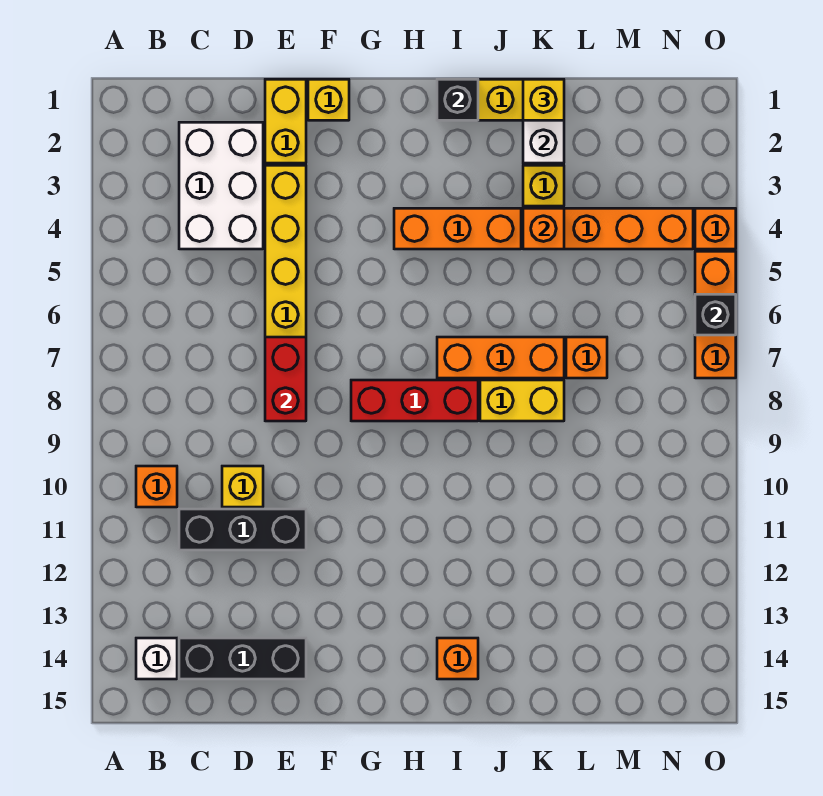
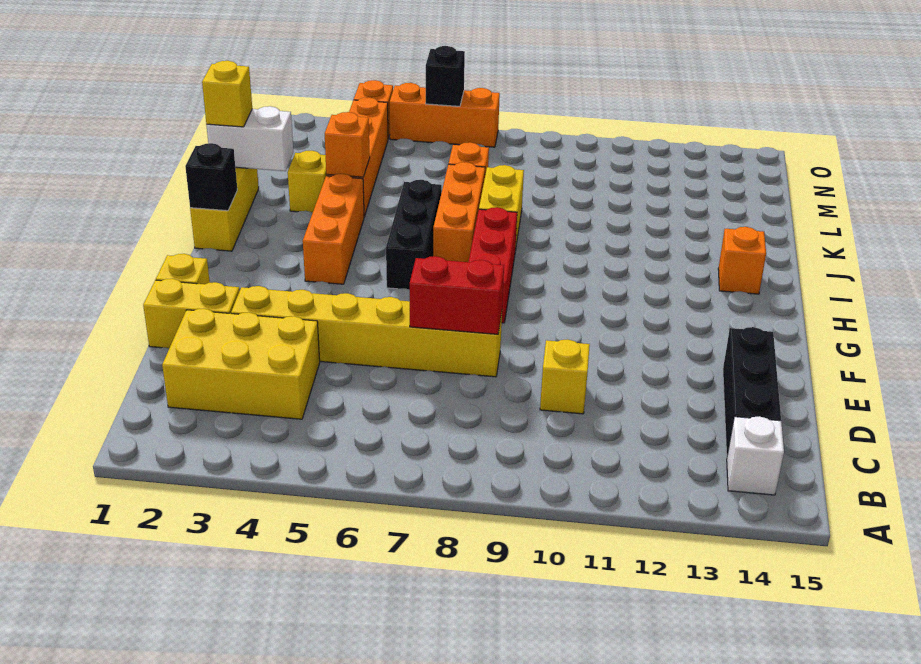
orange brick B10 level 1 -> none
white brick C2:D4 level 1 -> yellow brick C2:D4 level 1
black brick C11:E11 level 1 -> black brick H6:J6 level 1

